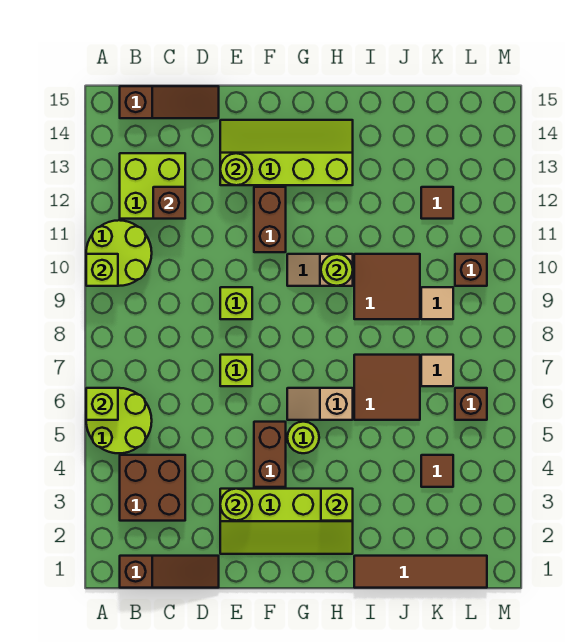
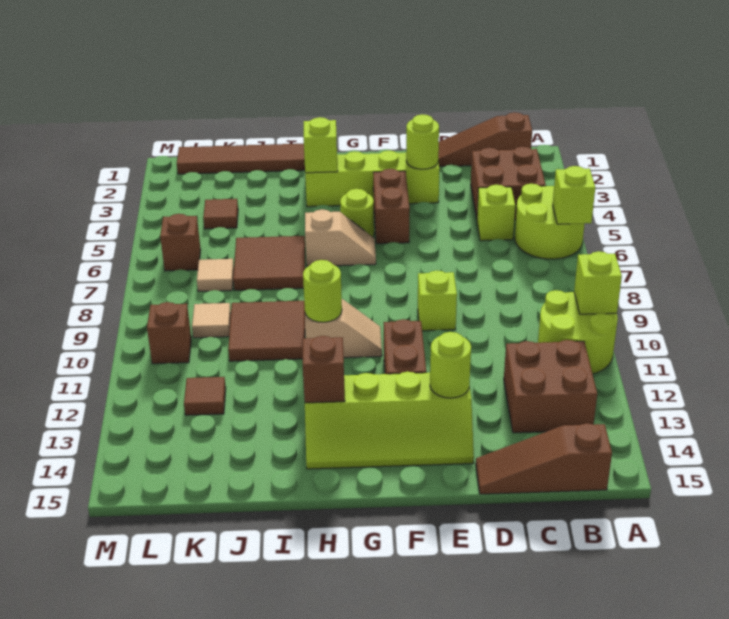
lime brick B12:C13 level 1 -> brown brick B12:C13 level 1
brown brick C12 level 2 -> brown brick H13 level 2
lime brick E7 level 1 -> lime brick C5 level 1

